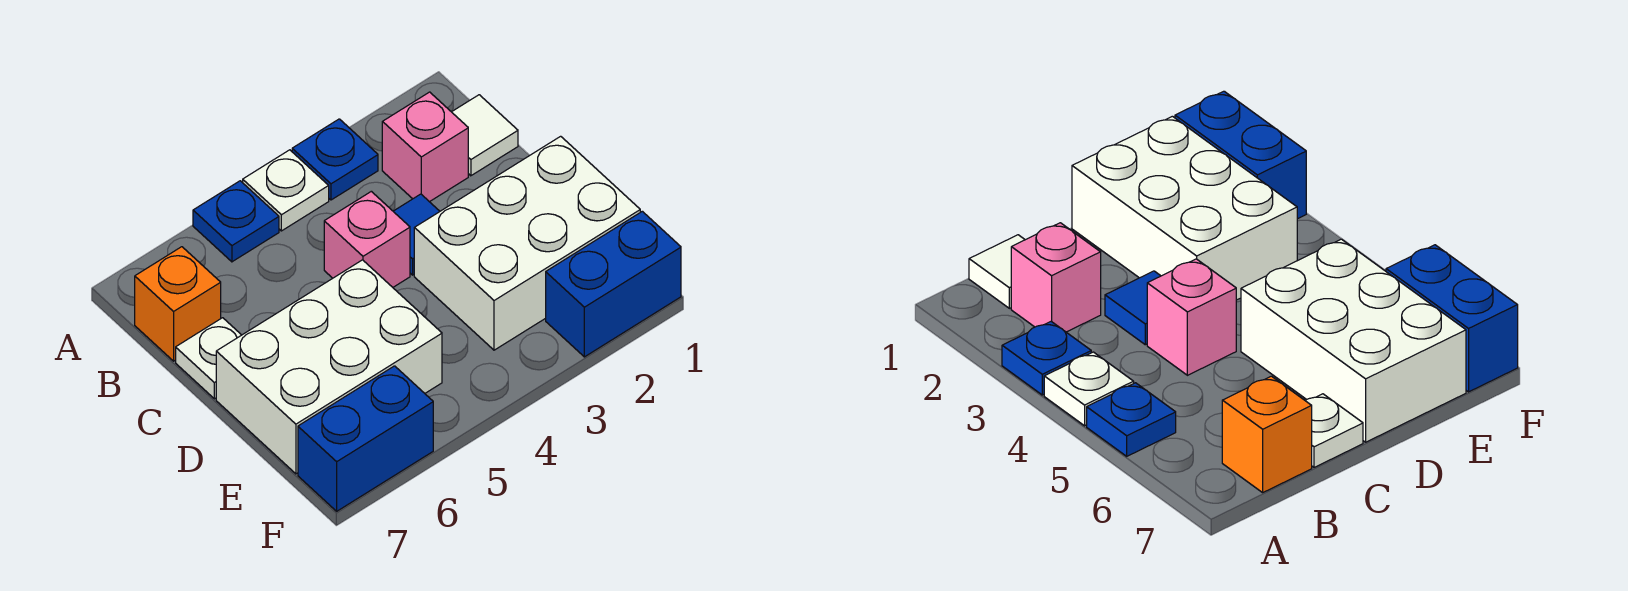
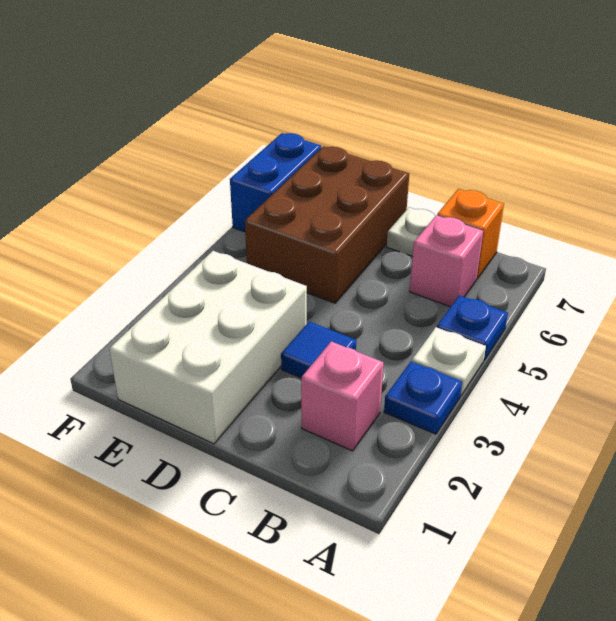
white tile B1 level 1 -> none
pink brick C4 level 1 -> pink brick B6 level 1
white brick D5:E7 level 1 -> brown brick D5:E7 level 1
blue brick F1:F2 level 1 -> none

